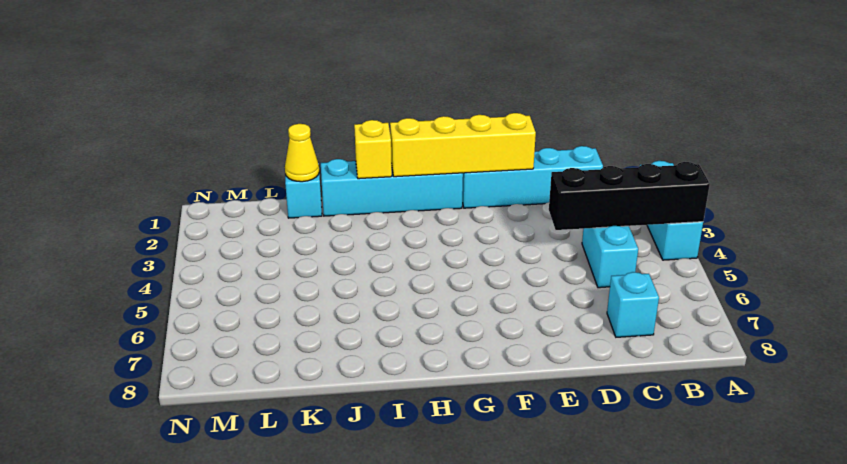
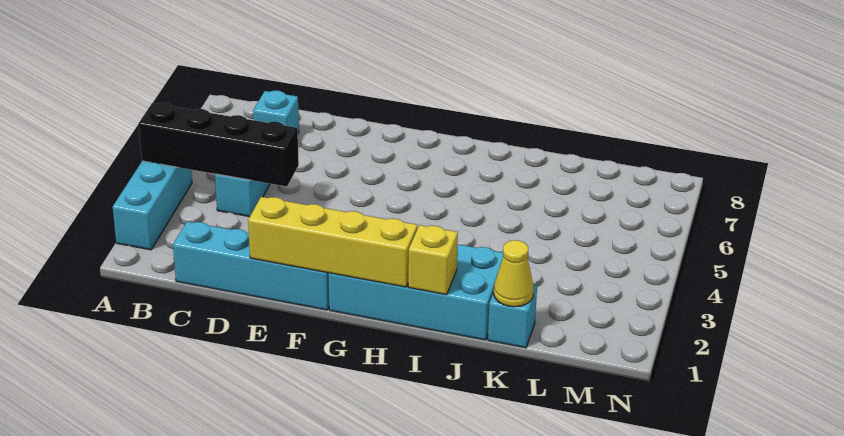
cyan brick G1:J1 level 1 -> cyan brick G1:J2 level 1

